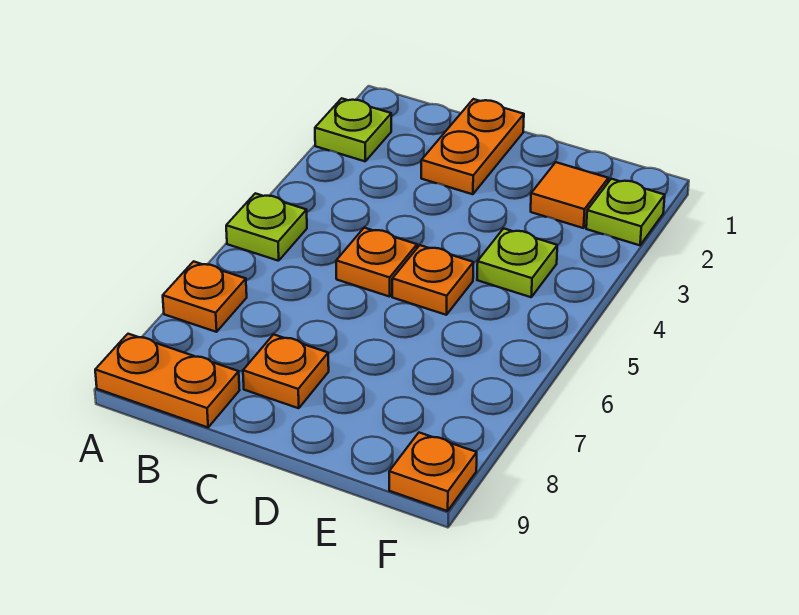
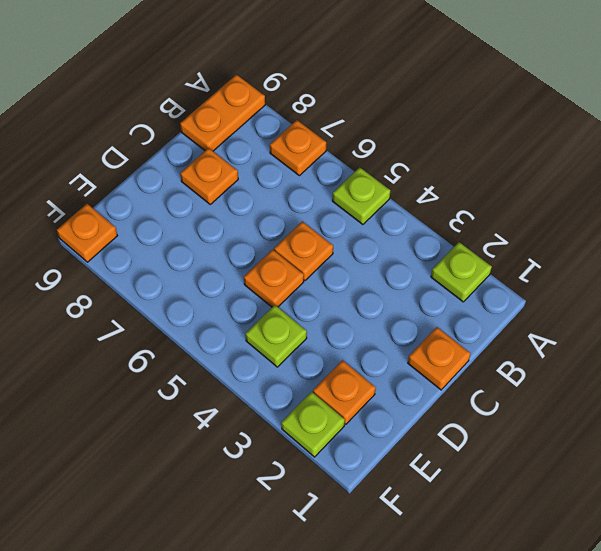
orange plate C1:C2 level 1 -> orange plate C1 level 1
orange tile E2 level 1 -> orange plate E2 level 1

